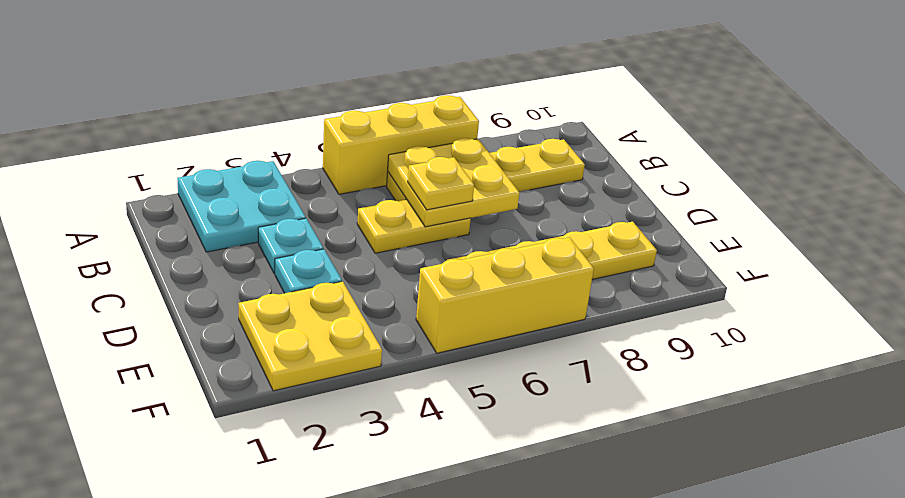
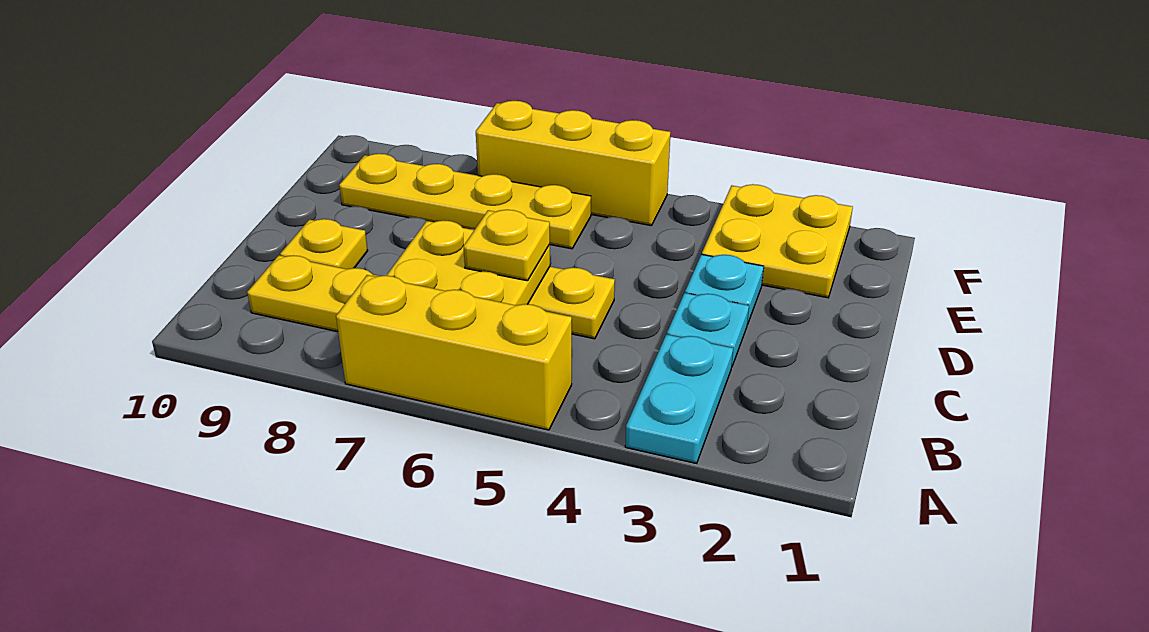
cyan plate A2:B3 level 1 -> cyan plate A3:B3 level 1
none -> yellow plate C9 level 1

